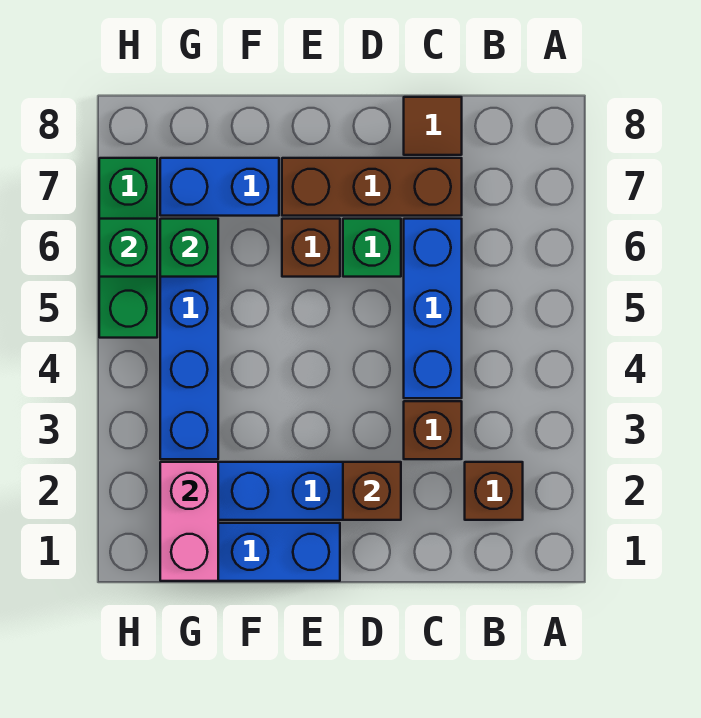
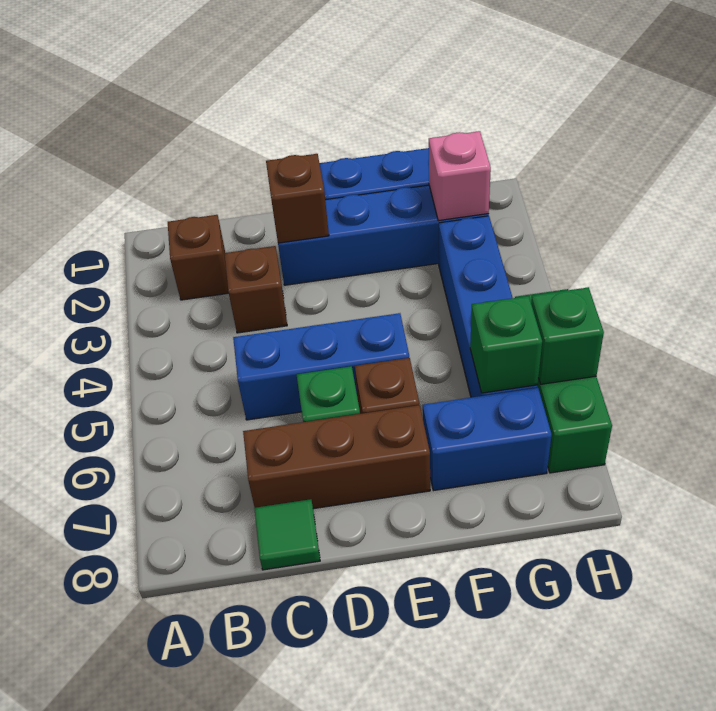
blue brick C4:C6 level 1 -> blue brick C5:E5 level 1
brown tile C8 level 1 -> green tile C8 level 1
pink brick G1:G2 level 2 -> pink brick G2 level 2

